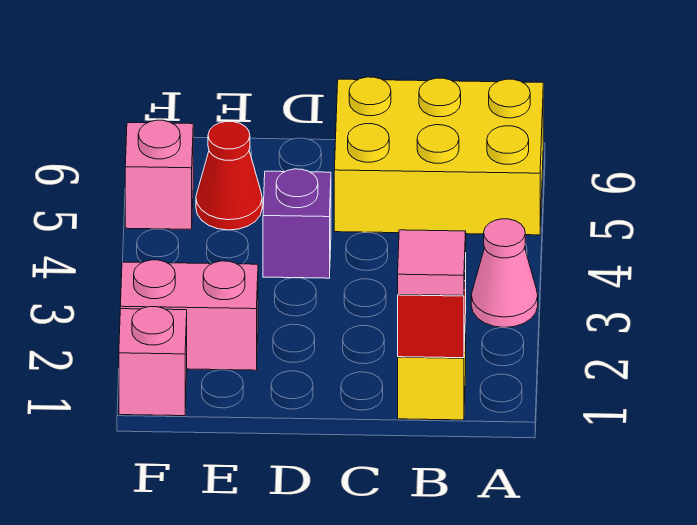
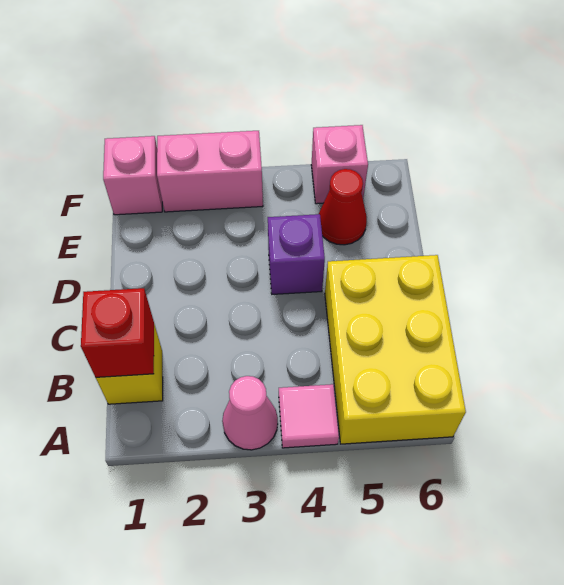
pink tile B1 level 3 -> pink tile A4 level 1
pink brick E2:F2 level 1 -> pink brick F2:F3 level 1

